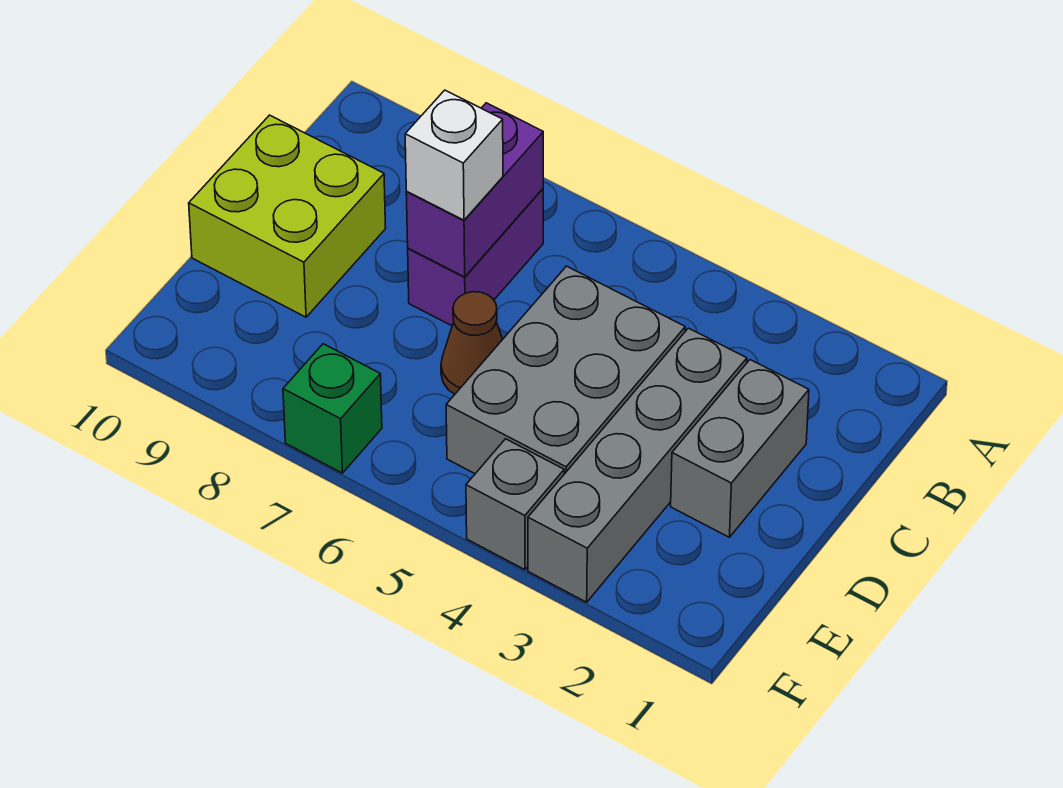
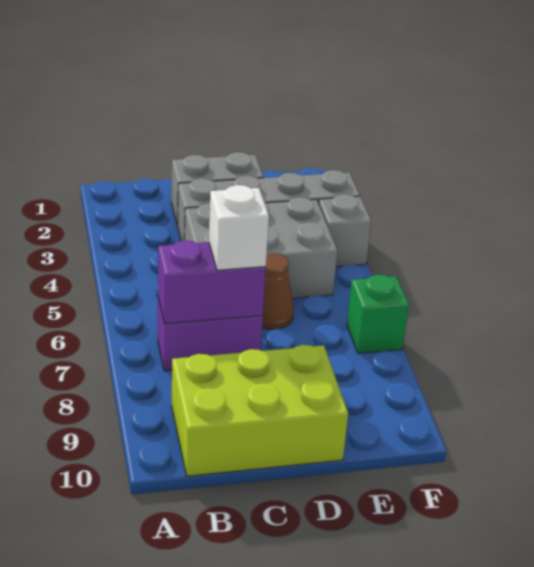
lime brick C9:D10 level 1 -> lime brick B9:D10 level 1

